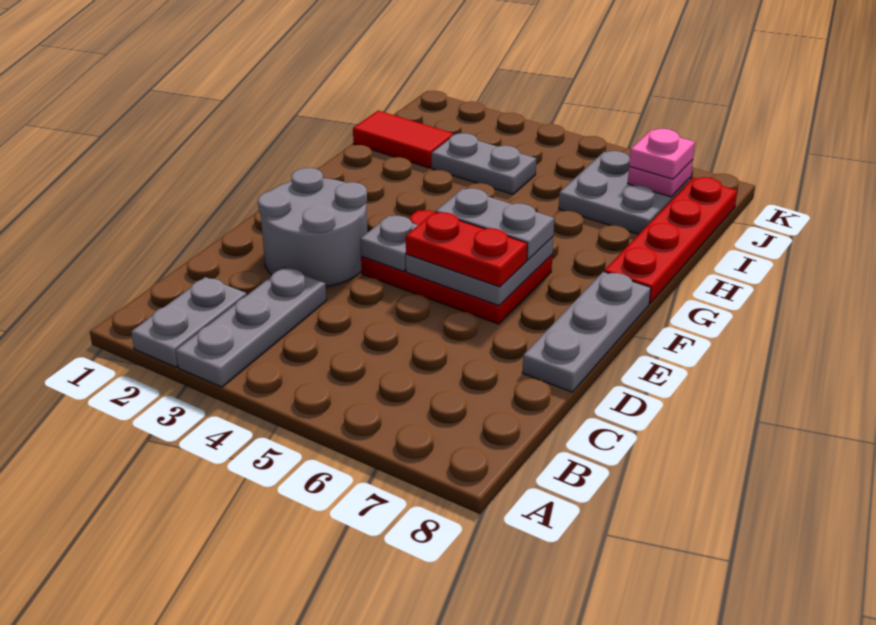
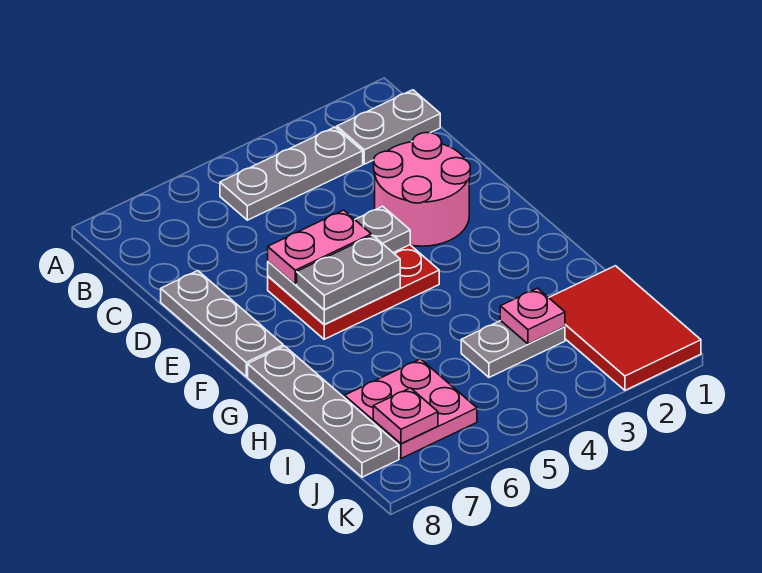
grey plate A2:B2 level 1 -> grey plate B1:B2 level 1
grey plate A3:C3 level 1 -> grey plate B3:B5 level 1
grey round brick D2:E3 level 1 -> pink round brick D2:E3 level 1
red plate E5:E6 level 3 -> pink plate E5:E6 level 3
red plate G8:J8 level 1 -> grey plate G8:J8 level 1
red tile I1:I2 level 1 -> red tile I1:K2 level 1
grey plate I6:J7 level 1 -> pink plate I6:J7 level 1
pink plate J7 level 3 -> pink plate I3 level 2

